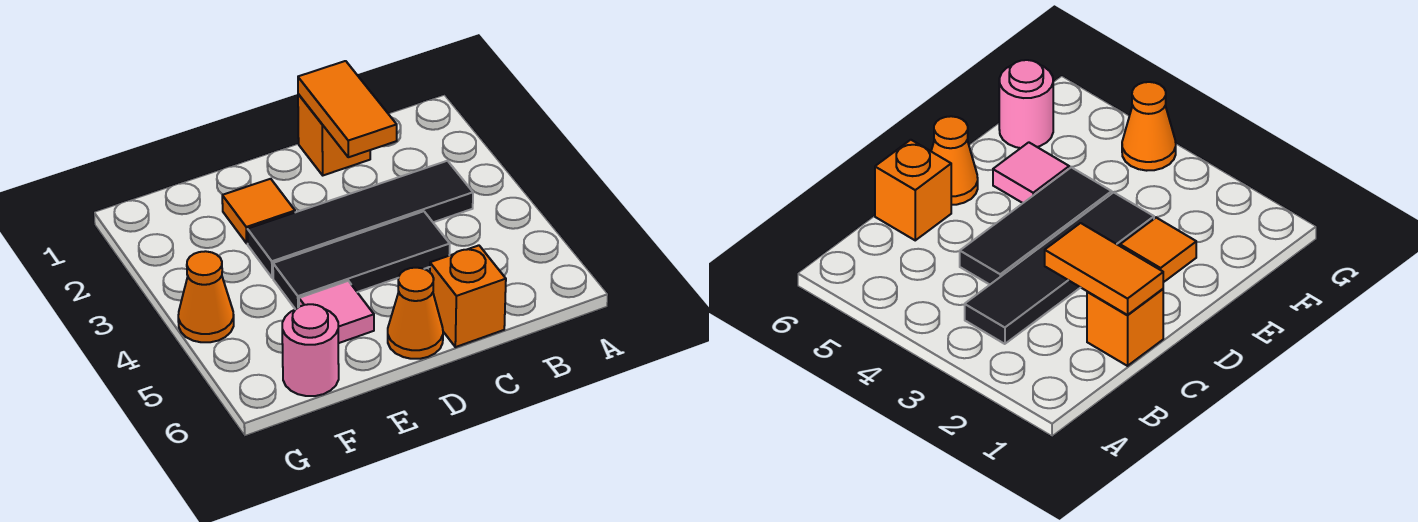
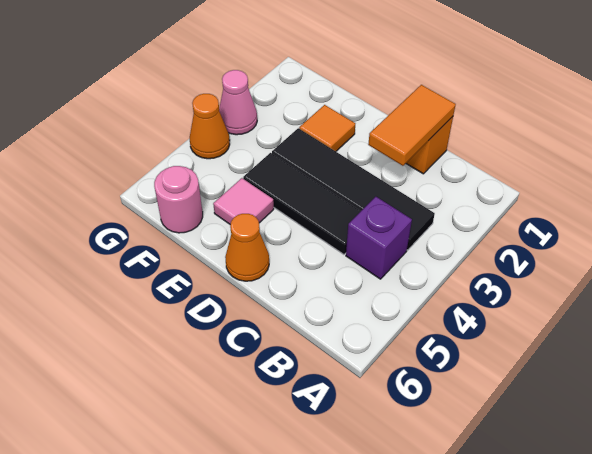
none -> purple brick B4 level 1
orange brick C6 level 1 -> none
none -> pink cone G3 level 1

